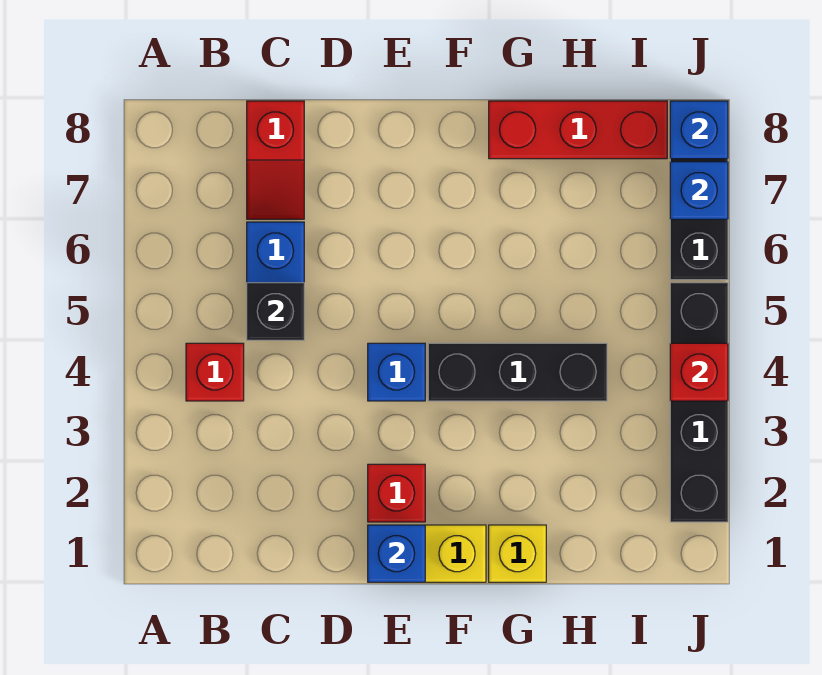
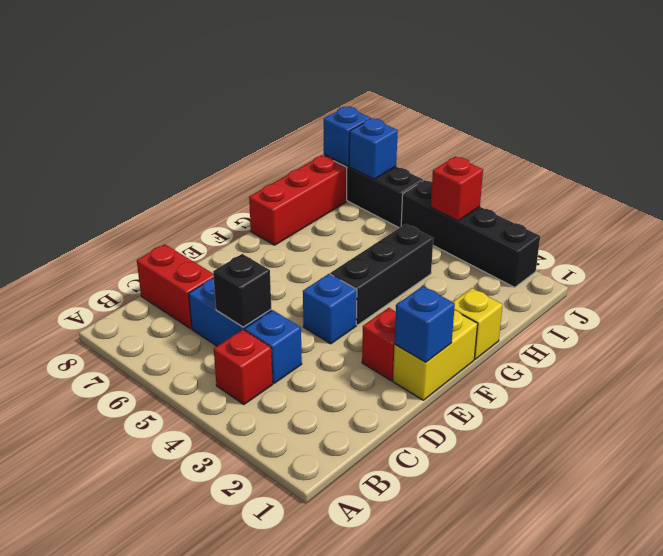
none -> blue brick C4 level 1
red slope C7:C8 level 1 top 8 -> red brick C7:C8 level 1

